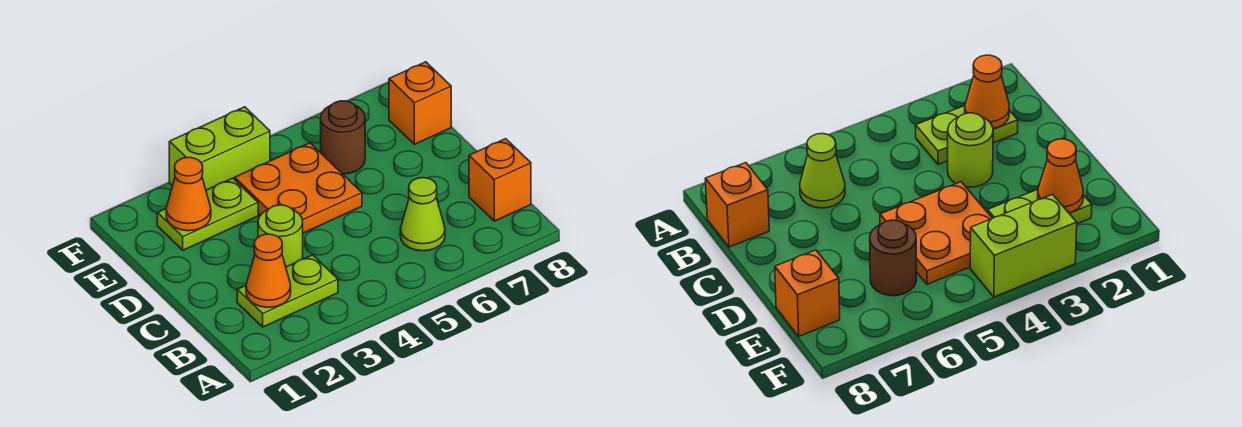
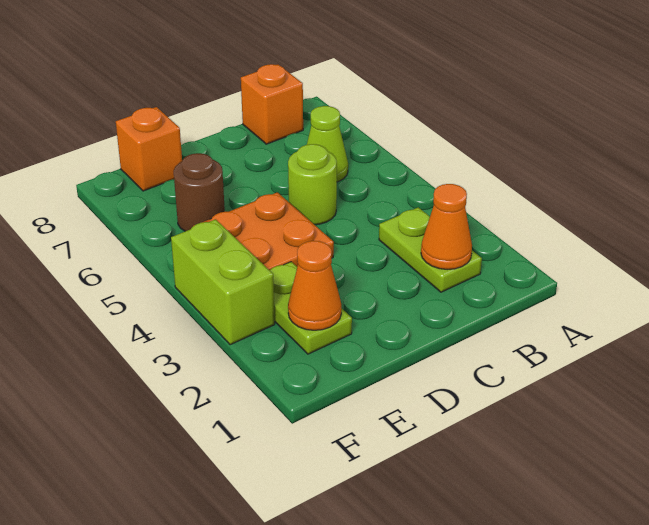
lime round brick C3 level 1 -> lime round brick C5 level 1

